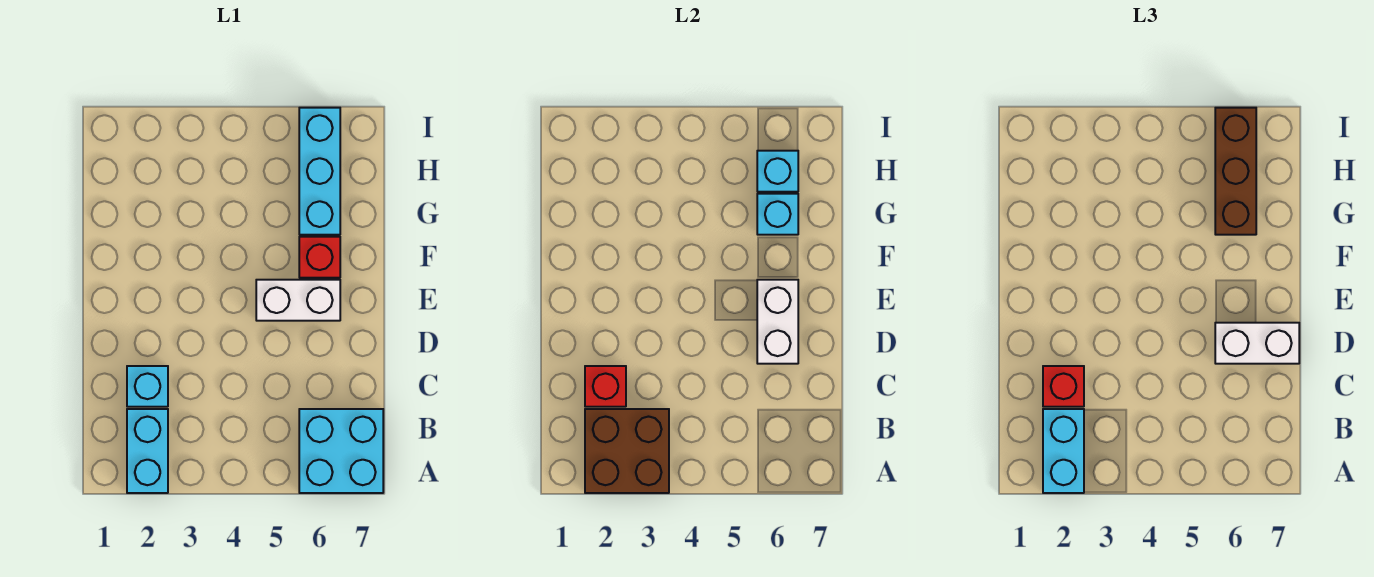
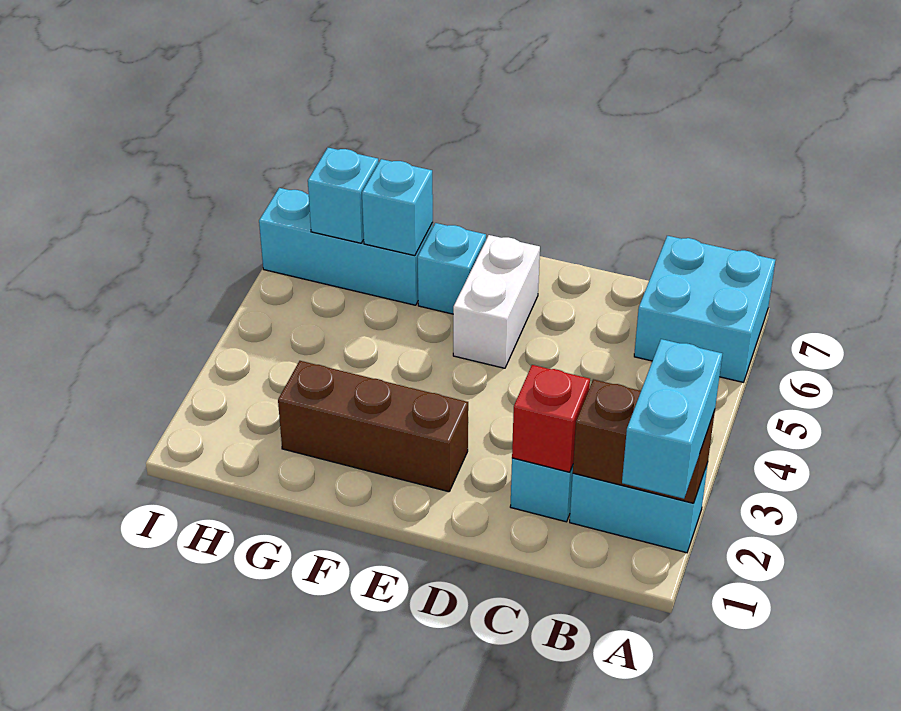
brown brick A2:B3 level 2 -> brown brick A2:B2 level 2
cyan brick A2:B2 level 3 -> cyan brick A1:A2 level 3
red brick C2 level 3 -> none
white brick D6:E6 level 2 -> none
white brick D6:D7 level 3 -> none
red brick F6 level 1 -> cyan brick F6 level 1
brown brick G6:I6 level 3 -> brown brick E2:G2 level 1

